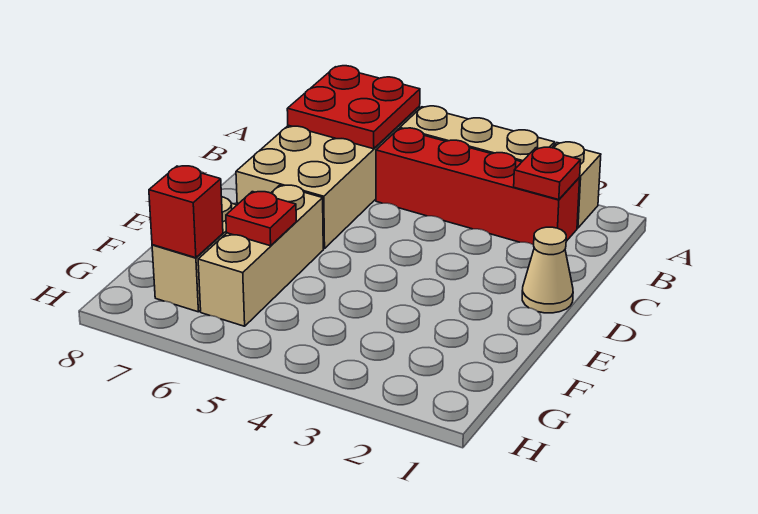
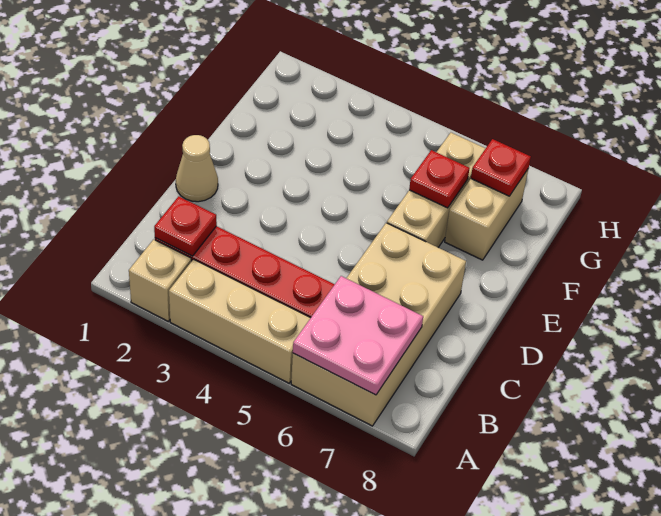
red plate A6:B7 level 2 -> pink plate A6:B7 level 2
red brick G7 level 2 -> red plate G7 level 2

